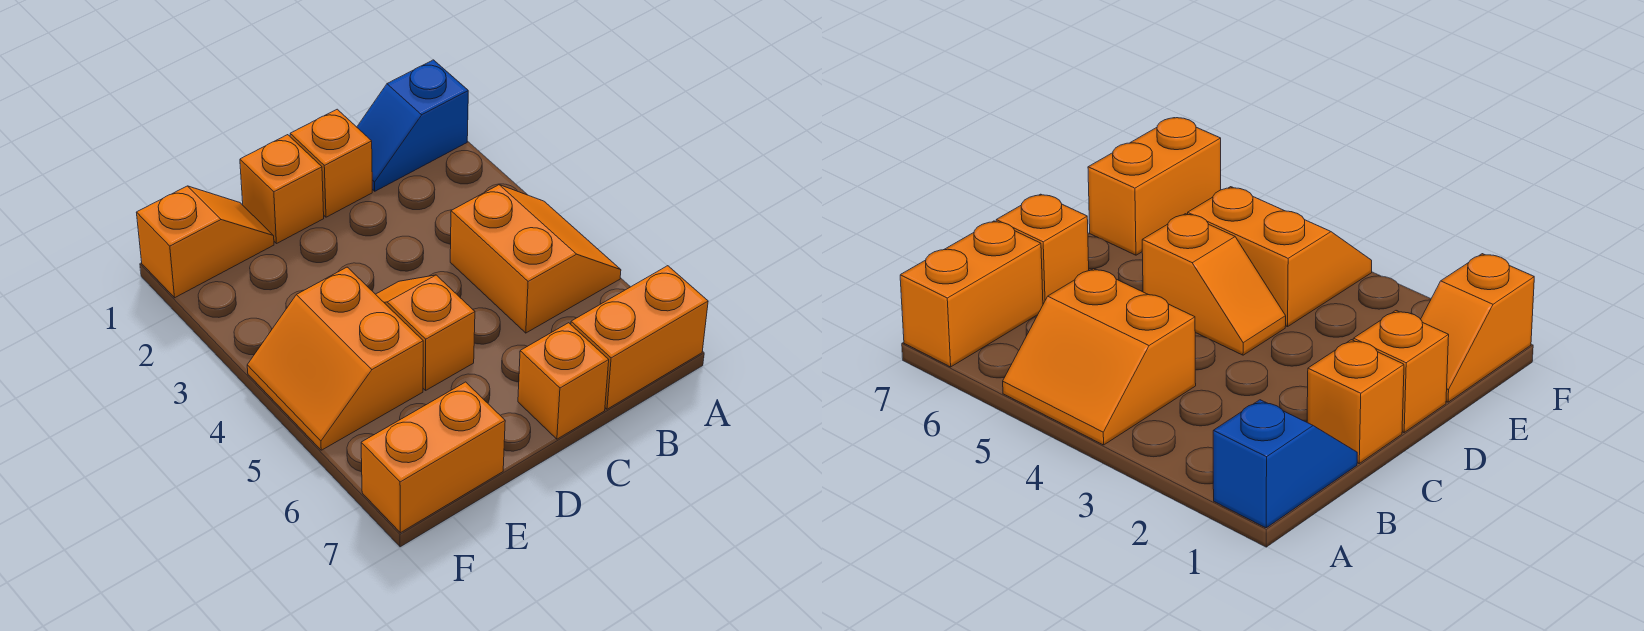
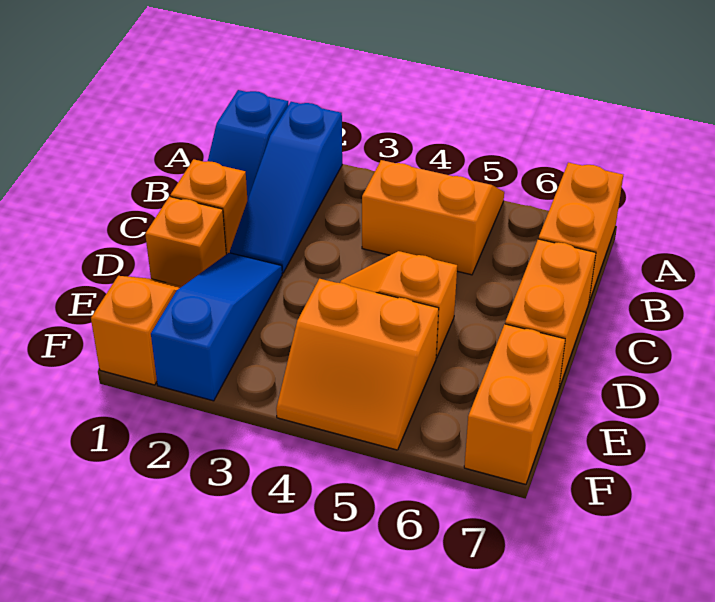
none -> blue slope A2:C2 level 1 top A
orange brick C7 level 1 -> orange brick C7:D7 level 1
none -> blue slope D2:F2 level 1 top F

